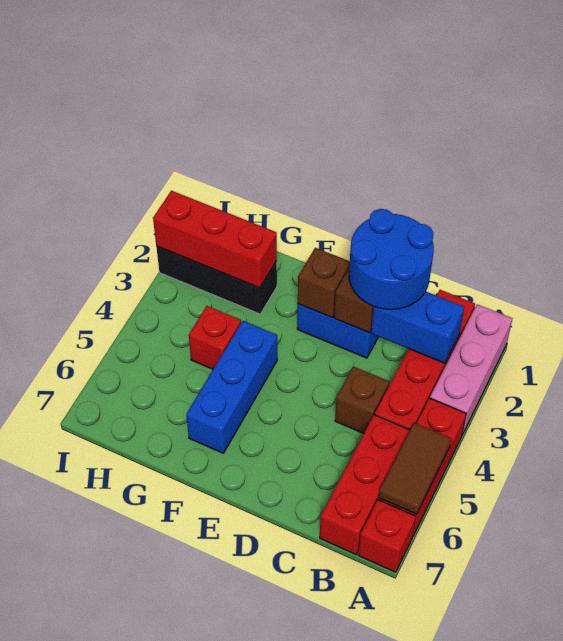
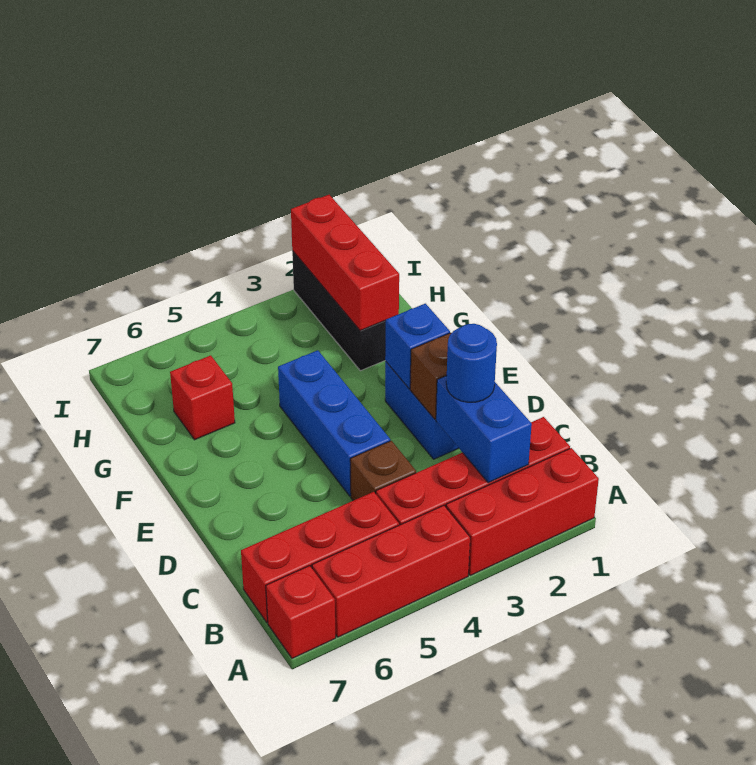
pink brick A1:A3 level 1 -> red brick A1:A3 level 1
brown tile A5:A6 level 2 -> none
blue round brick C1:D2 level 3 -> blue round brick C2 level 3
brown brick E2 level 2 -> blue brick E2 level 2
blue brick F4:F6 level 1 -> blue brick D4:F4 level 1
red brick G4 level 1 -> red brick G6 level 1

